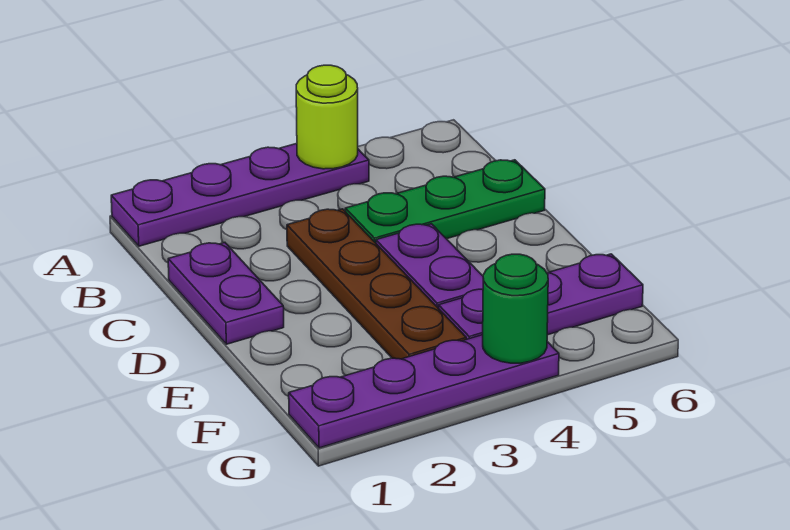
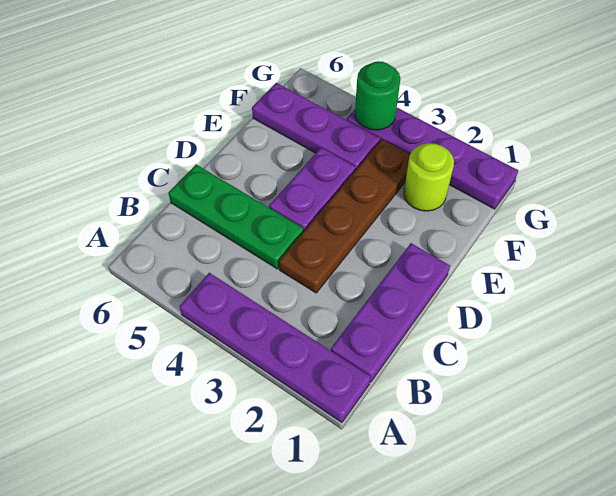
lime round brick A4 level 2 -> lime round brick F2 level 1
purple plate C1:D1 level 1 -> purple plate B1:D1 level 1

